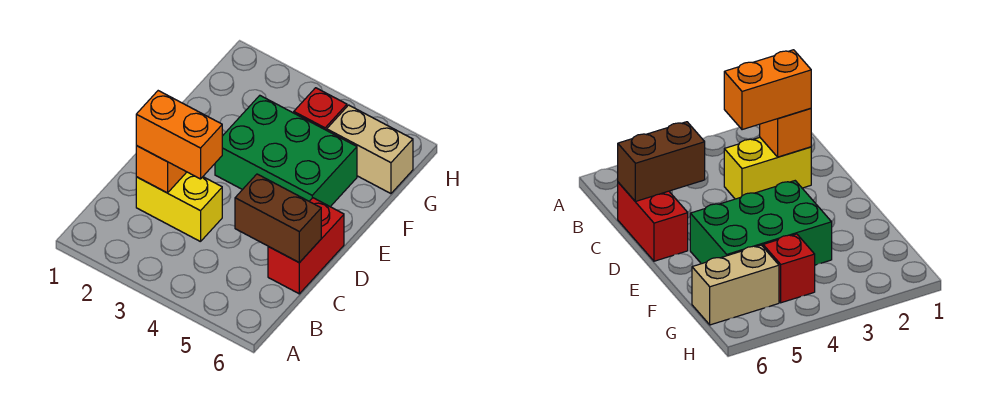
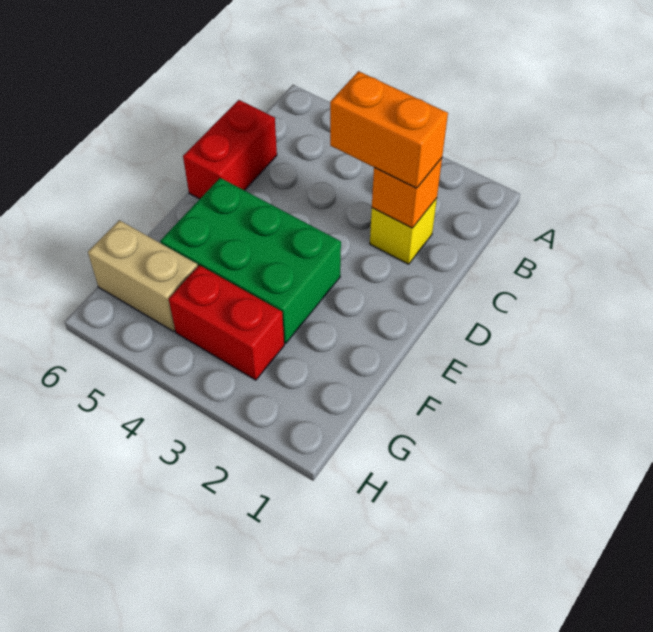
yellow brick C2:C3 level 1 -> yellow brick C2 level 1
brown brick C5:C6 level 2 -> none
red brick G4 level 1 -> red brick G3:G4 level 1

